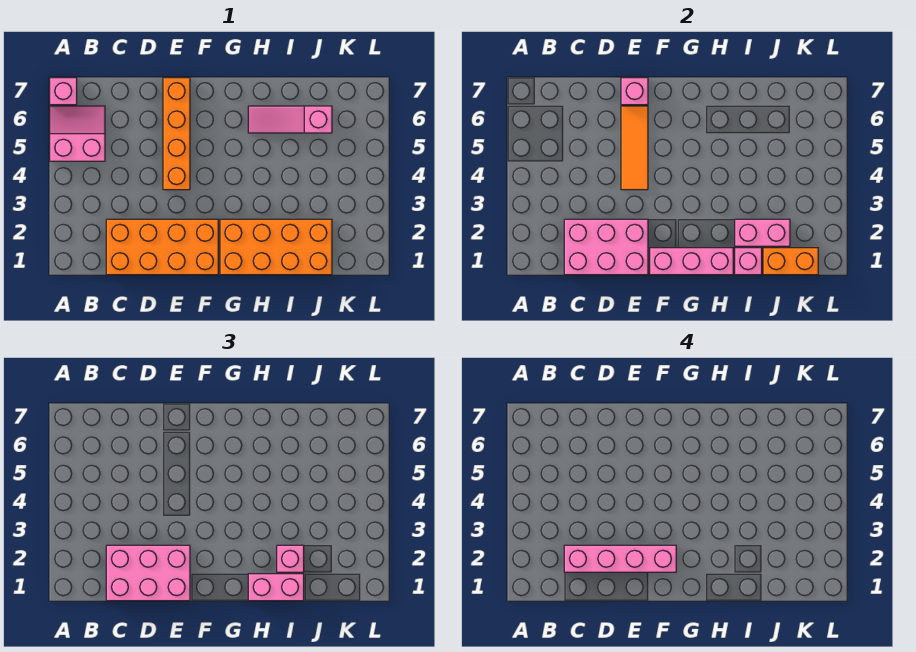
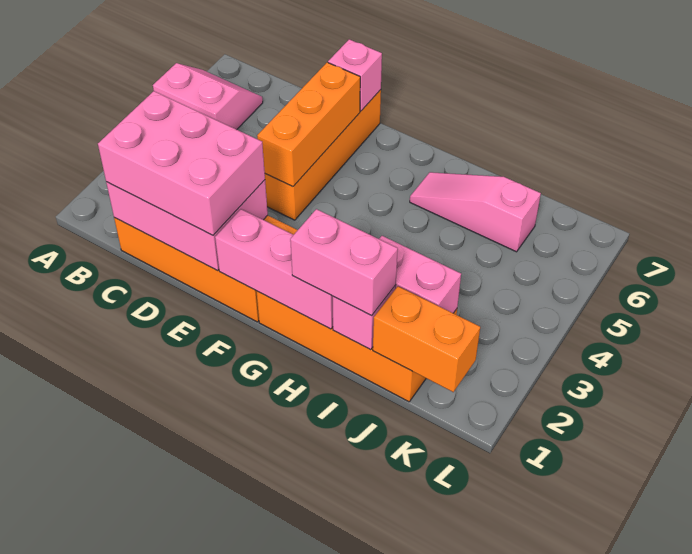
pink brick A7 level 1 -> none
pink brick C2:F2 level 4 -> none
orange tile E4:E6 level 2 -> orange brick E4:E6 level 2
pink brick I2 level 3 -> none

